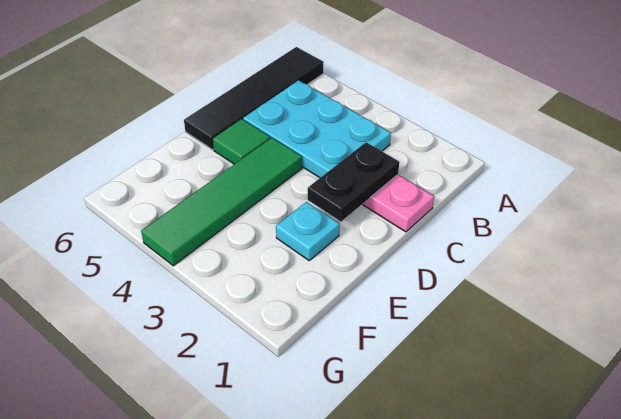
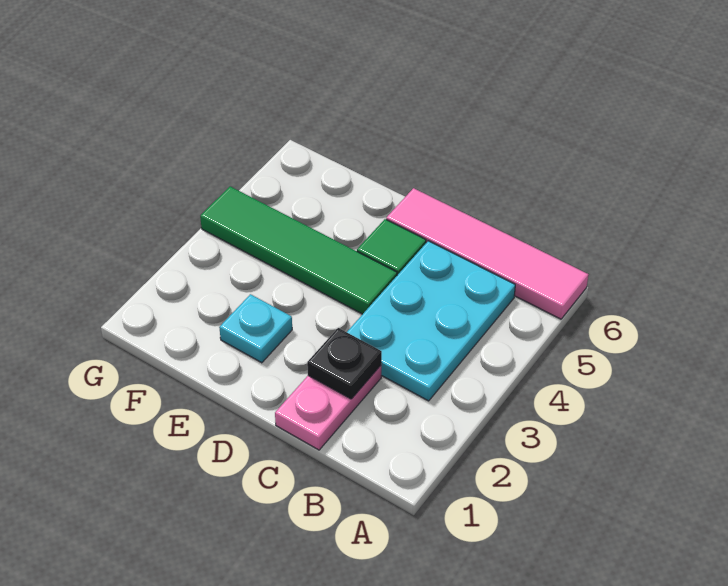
black tile A6:D6 level 1 -> pink tile A6:D6 level 1
black plate C2:D2 level 2 -> black plate C2 level 2

